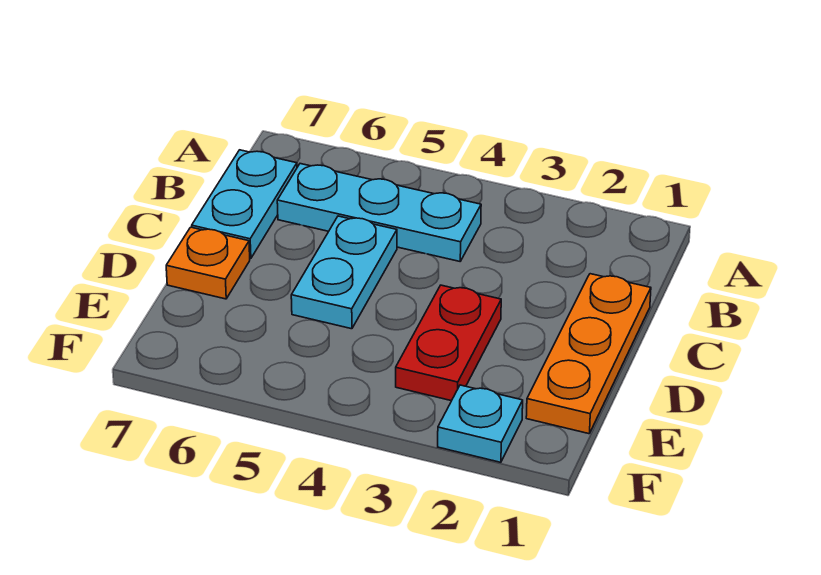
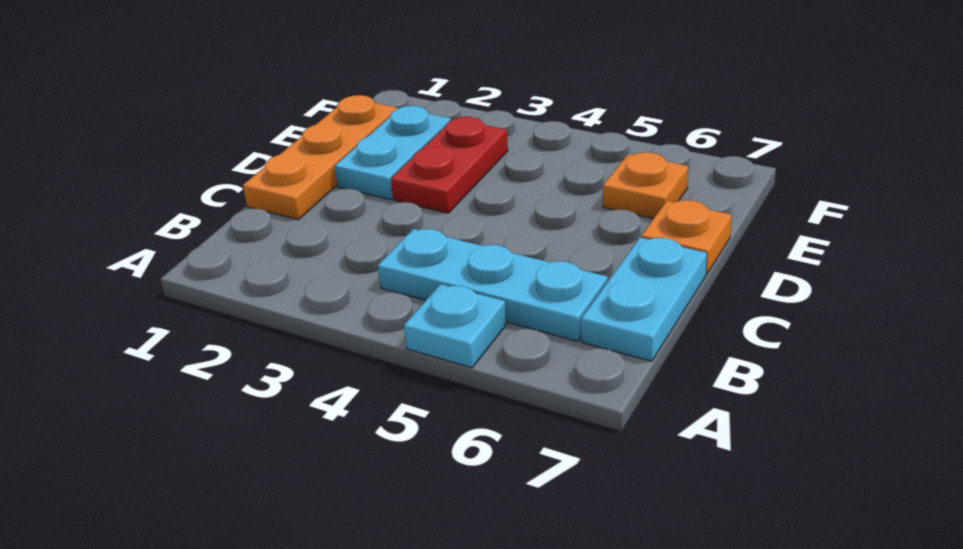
cyan plate C5:D5 level 1 -> cyan plate D2:E2 level 1
none -> orange plate E6 level 1
cyan plate F2 level 1 -> cyan plate A5 level 1

